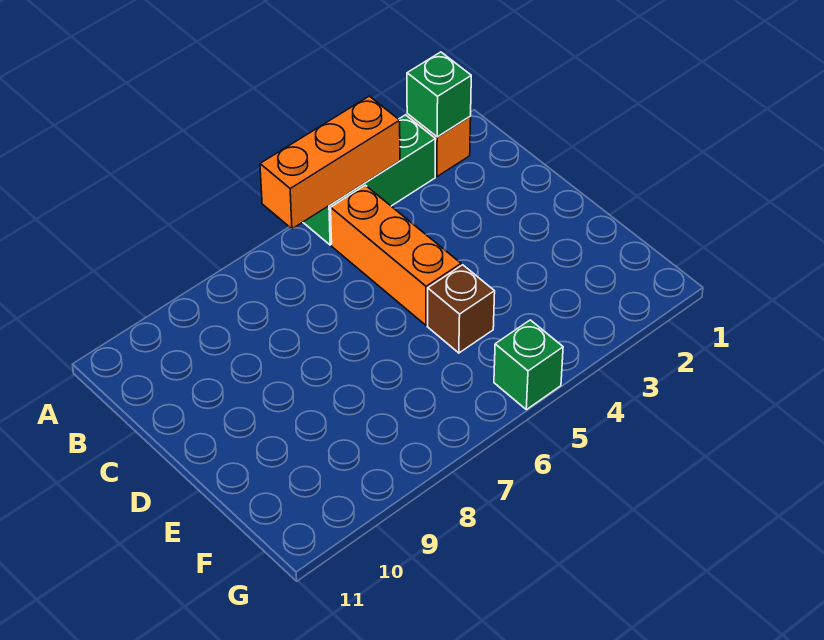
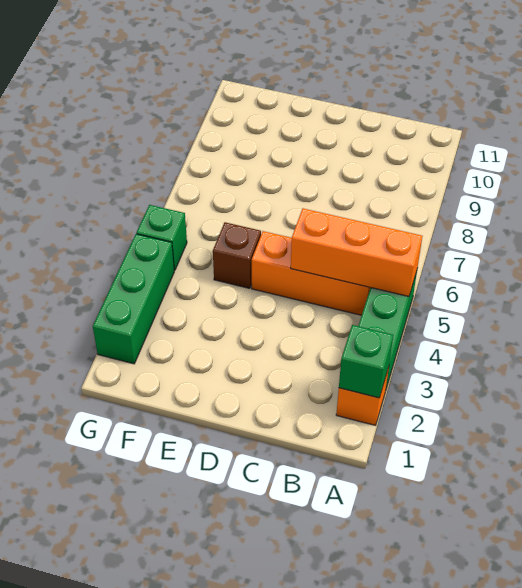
orange brick A4:A6 level 2 -> orange brick A5:C5 level 2
none -> green brick G2:G4 level 1

